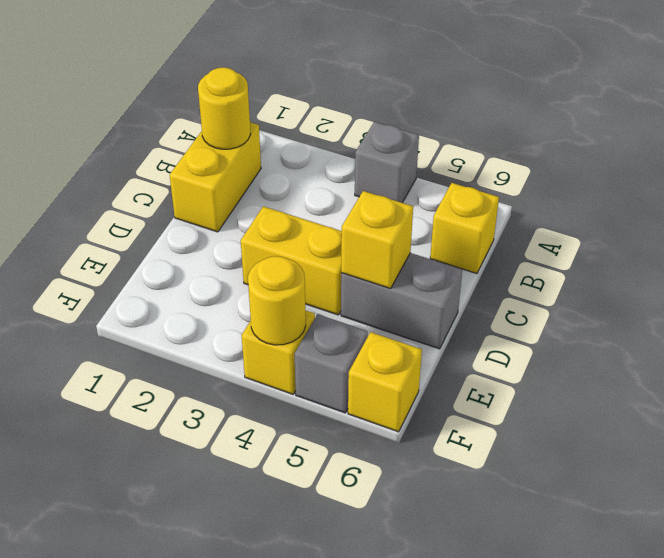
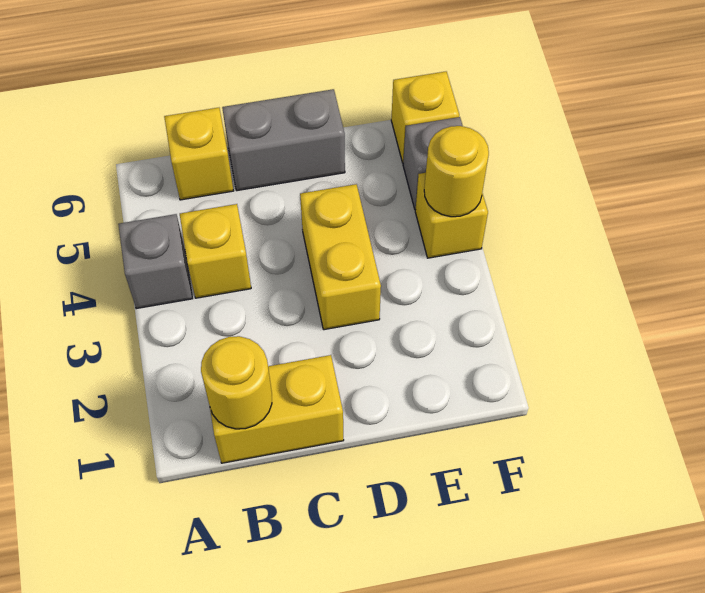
grey brick D5:D6 level 1 -> grey brick C6:D6 level 1
yellow brick D5 level 2 -> yellow brick B4 level 1

